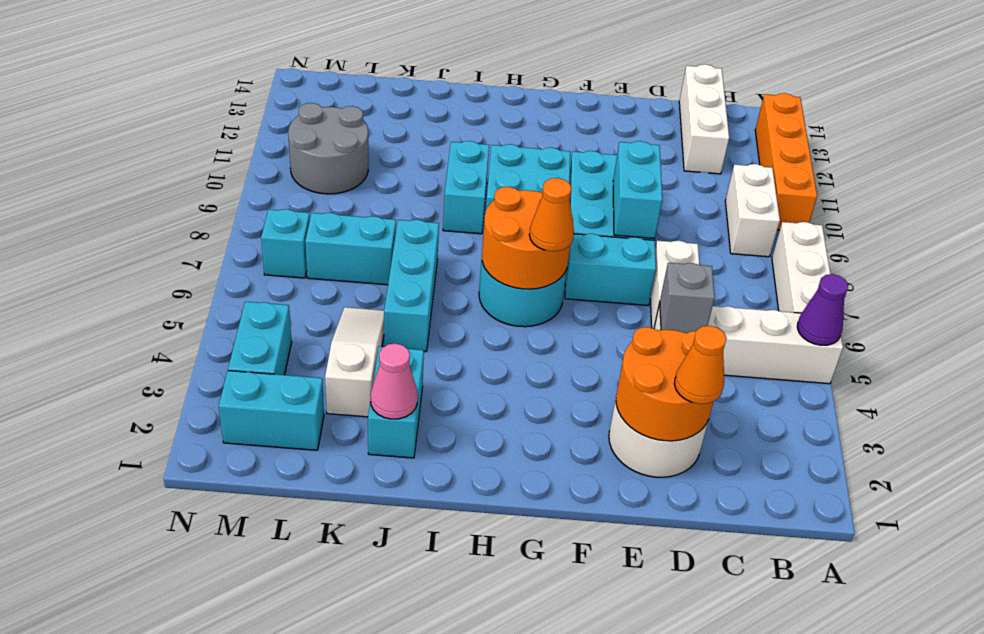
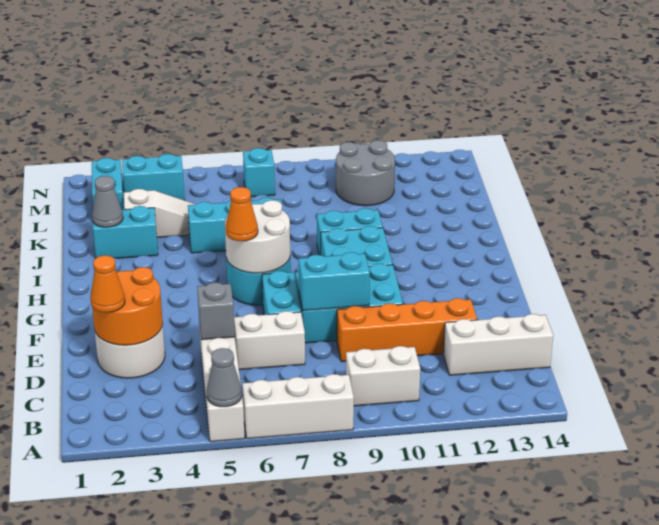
purple cone A5 level 2 -> grey cone A5 level 2
orange brick A10:A13 level 1 -> orange brick D9:D12 level 1
orange round brick G6:H7 level 2 -> white round brick G6:H7 level 2
pink cone J2 level 2 -> grey cone J2 level 2
cyan brick K7:L7 level 1 -> none

